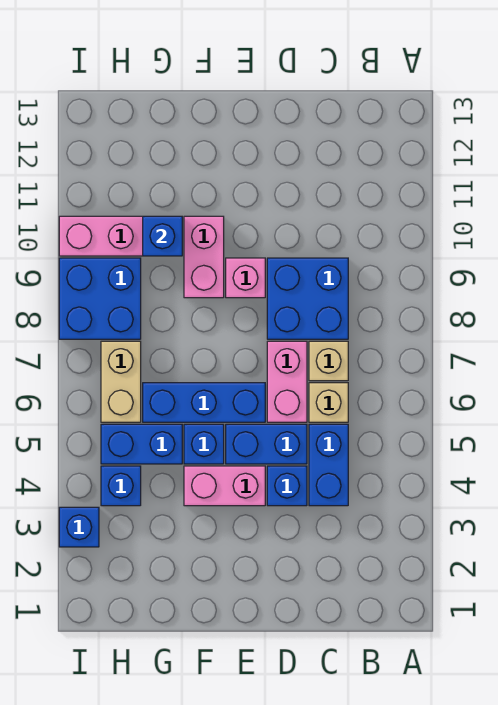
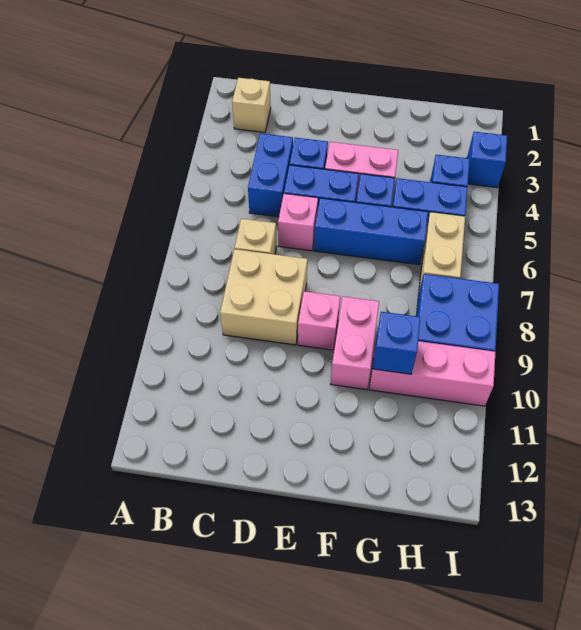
tan brick C6 level 1 -> tan brick B2 level 1
blue brick C8:D9 level 1 -> tan brick C8:D9 level 1
pink brick D6:D7 level 1 -> pink brick D6 level 1

